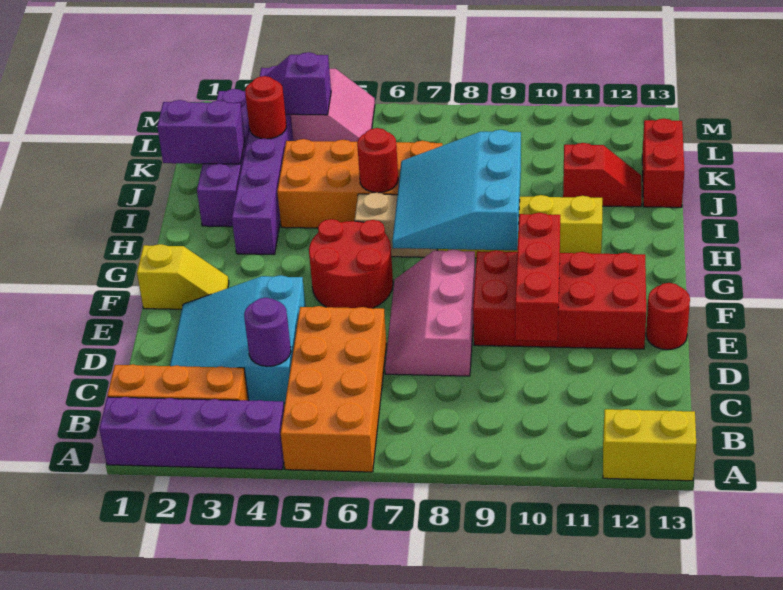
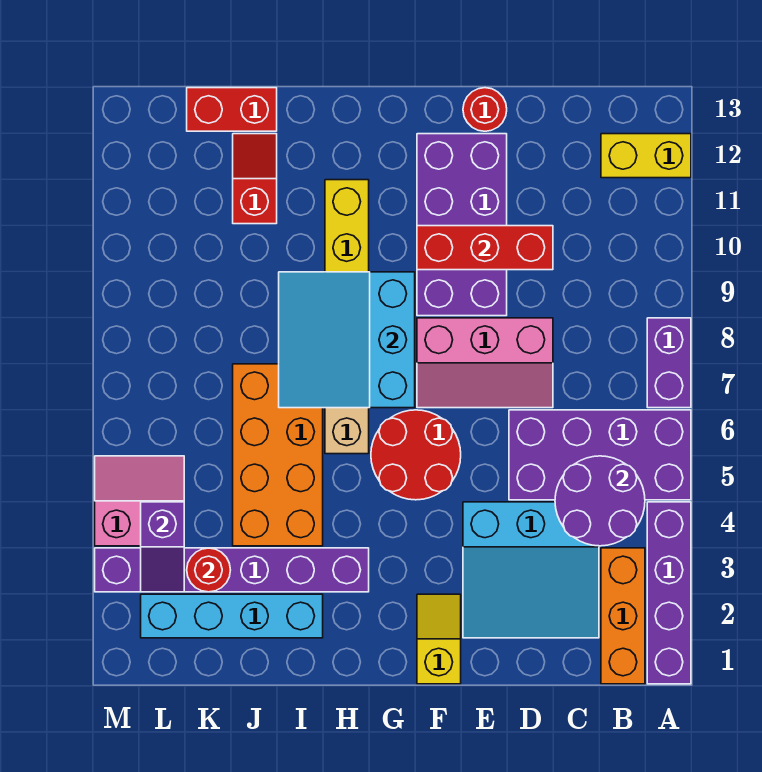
orange brick A5:D6 level 1 -> purple brick A5:D6 level 1
yellow brick A12:A13 level 1 -> yellow brick A12:B12 level 1
purple round brick C4 level 2 -> purple round brick B4:C5 level 2
red brick E9:F12 level 1 -> purple brick E9:F12 level 1
cyan slope G7:I9 level 2 top 9 -> cyan slope G7:I9 level 2 top G
purple brick I2:L2 level 1 -> cyan brick I2:L2 level 1
red round brick I6 level 2 -> none
purple brick J1:J2 level 2 -> purple brick A7:A8 level 1

